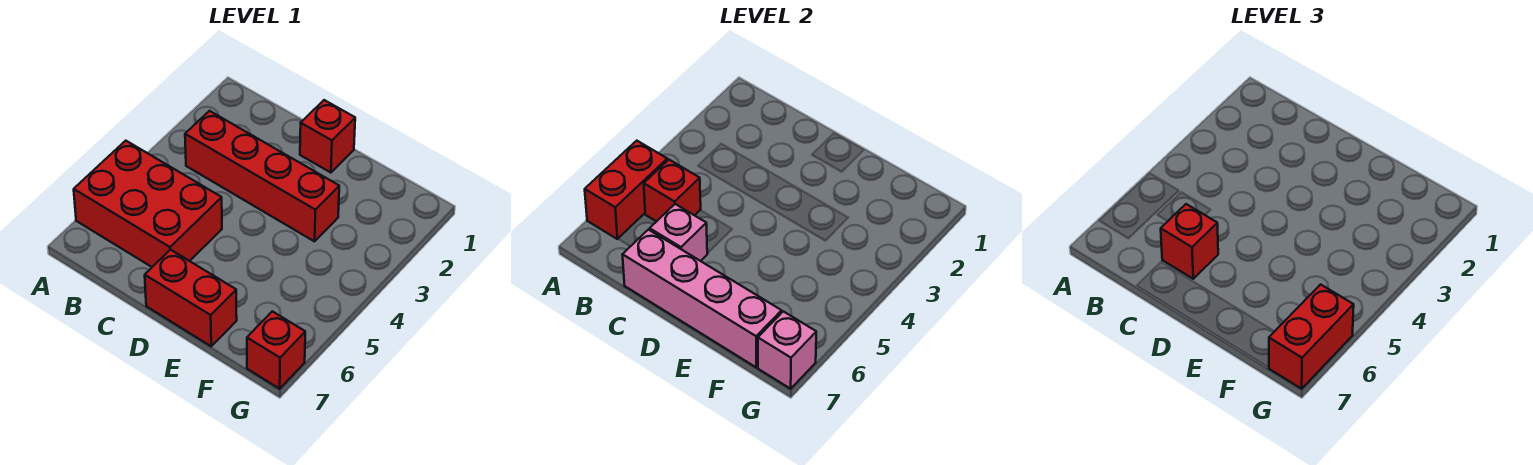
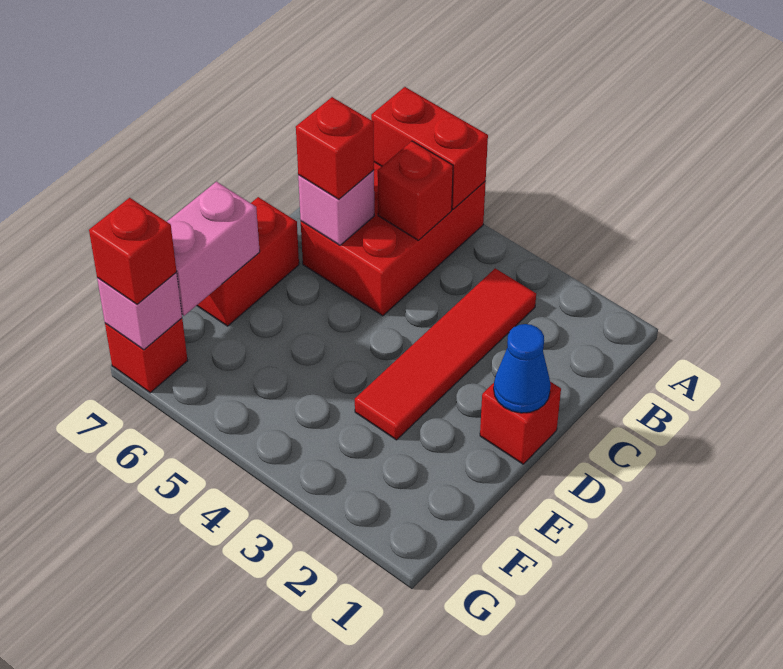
red brick B3:E3 level 1 -> red tile B3:E3 level 1
pink brick C7:F7 level 2 -> pink brick E7:F7 level 2
none -> blue cone D1 level 2
red brick G6:G7 level 3 -> red brick G7 level 3

